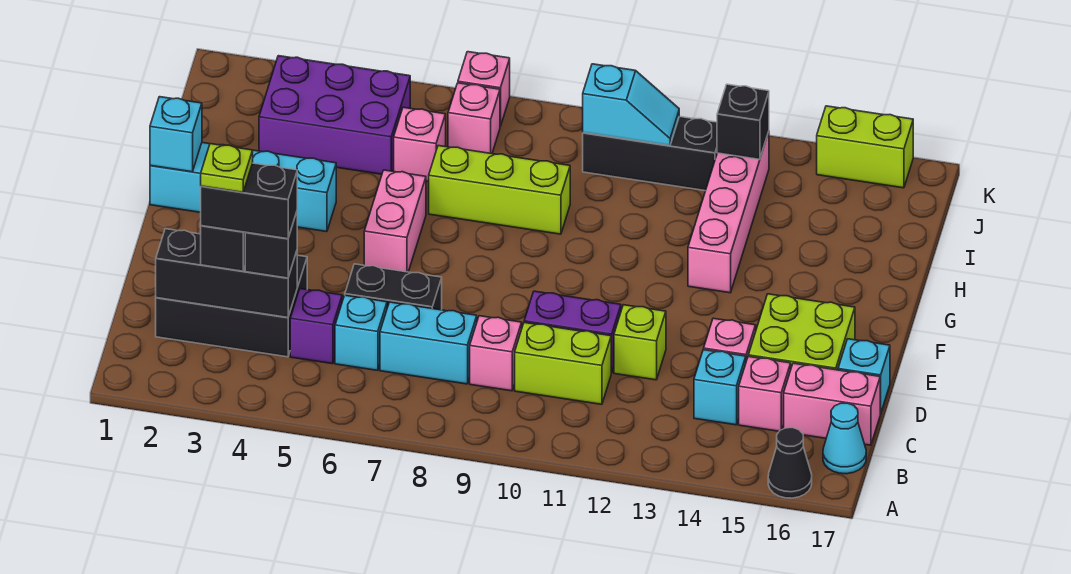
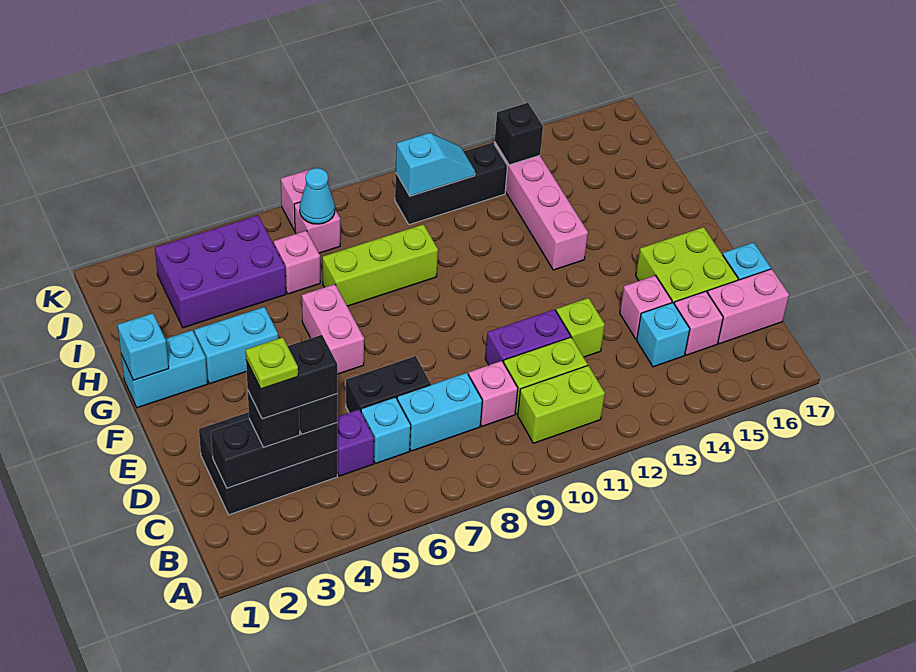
black cone A16 level 1 -> none
cyan cone B17 level 1 -> cyan cone J7 level 2
lime brick K15:K16 level 1 -> lime brick B10:B11 level 1

